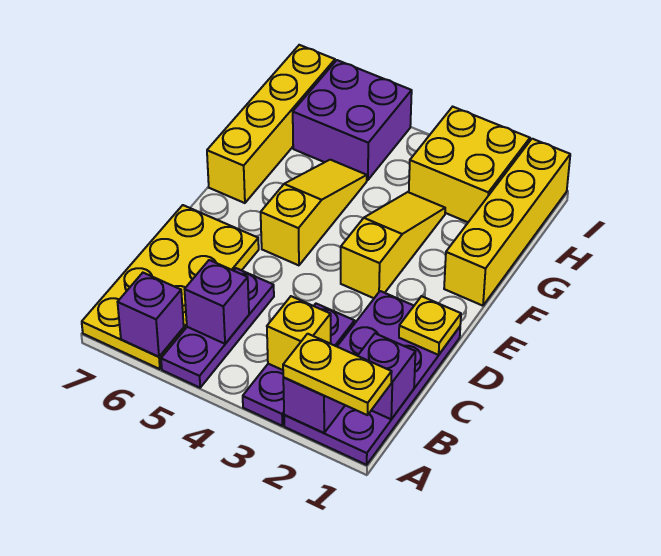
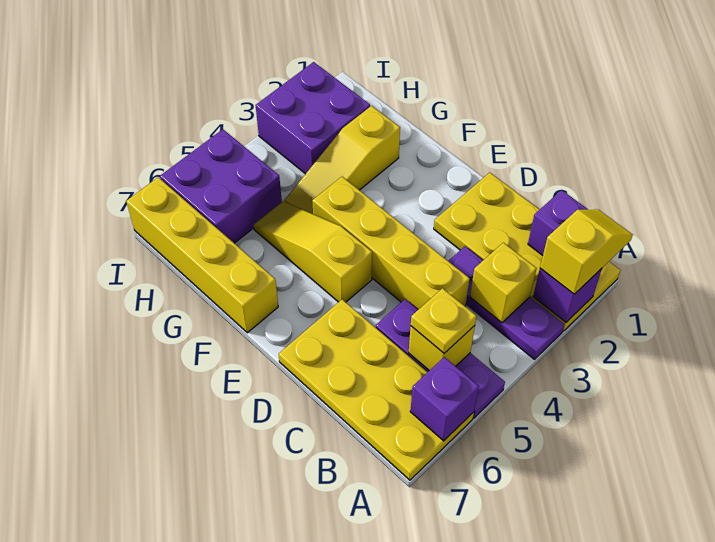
purple plate A1:D2 level 1 -> yellow plate A1:D2 level 1
yellow plate A1:A2 level 3 -> yellow slope A1:A2 level 3 top 2
purple brick B5 level 2 -> yellow brick B5 level 2
yellow plate D1 level 2 -> yellow plate B5 level 3
yellow slope E3:G3 level 1 top E -> yellow slope G2:G4 level 1 top 2
yellow brick F1:I1 level 1 -> yellow brick C4:F4 level 1
yellow brick H2:I3 level 1 -> purple brick H2:I3 level 1

